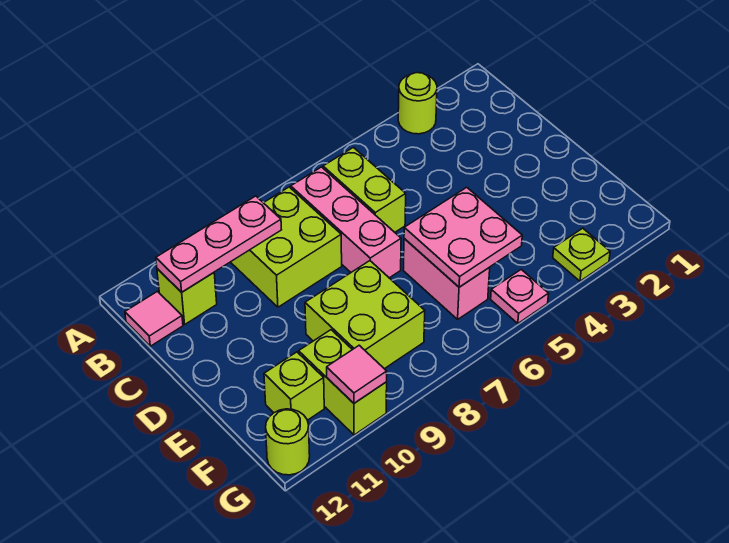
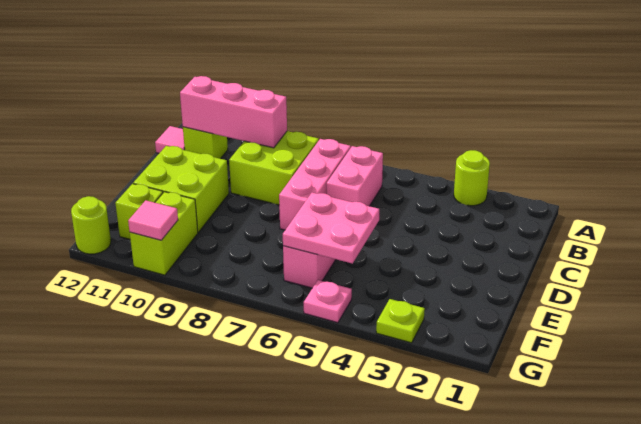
lime brick B6:C6 level 1 -> pink brick B6:C6 level 1
pink plate B9:B11 level 2 -> pink brick B9:B11 level 2
lime brick E8:F9 level 1 -> lime brick D10:E11 level 1

